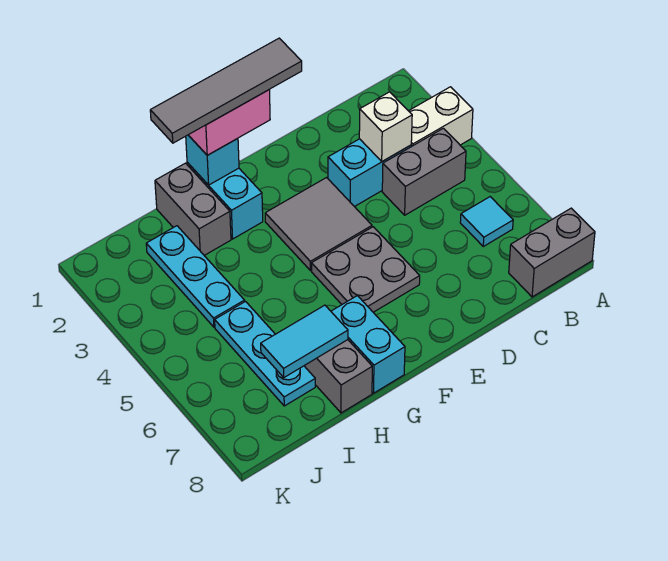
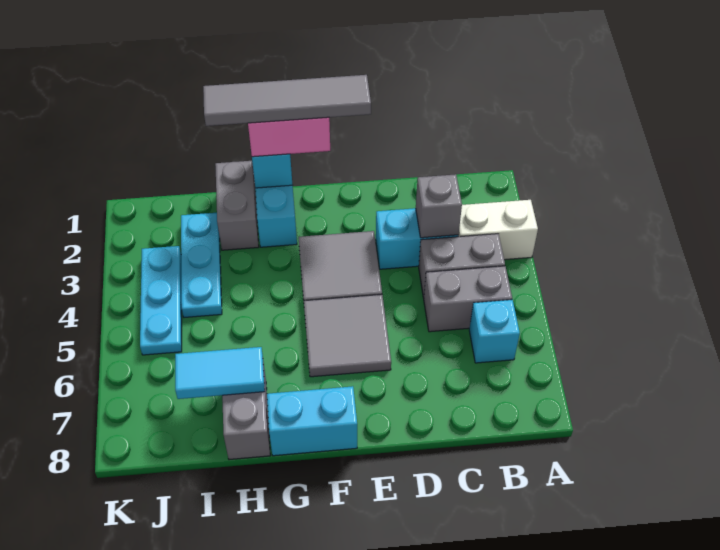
grey brick A8:B8 level 1 -> grey brick B5:C5 level 1
cyan tile B6 level 1 -> cyan brick B6 level 1
white brick C3 level 2 -> grey brick C3 level 2
grey plate E5:F6 level 1 -> grey tile E5:F6 level 1
cyan brick G7:G8 level 1 -> cyan brick F8:G8 level 1
cyan plate I5:I7 level 1 -> cyan plate J3:J5 level 1

